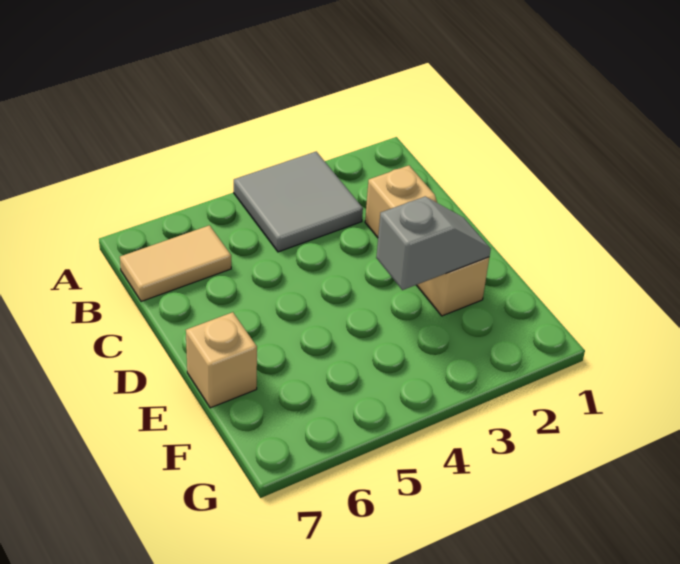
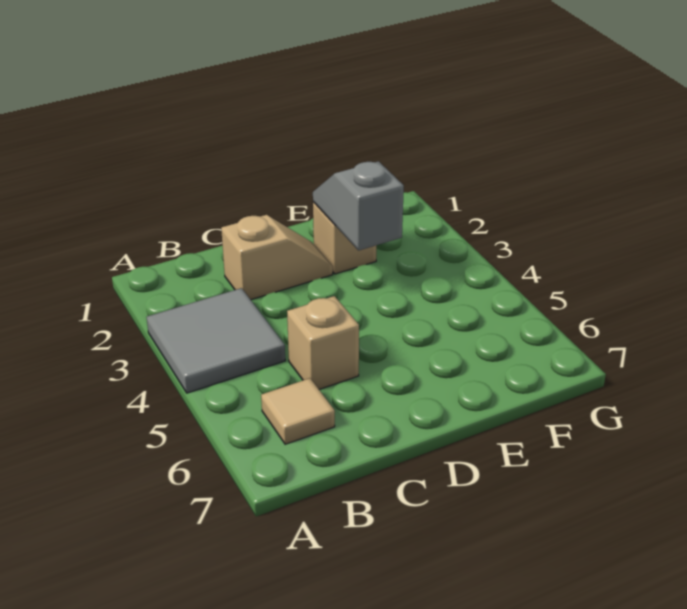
tan tile B6:B7 level 1 -> tan tile B6 level 1
tan brick E7 level 1 -> tan brick C5 level 1

